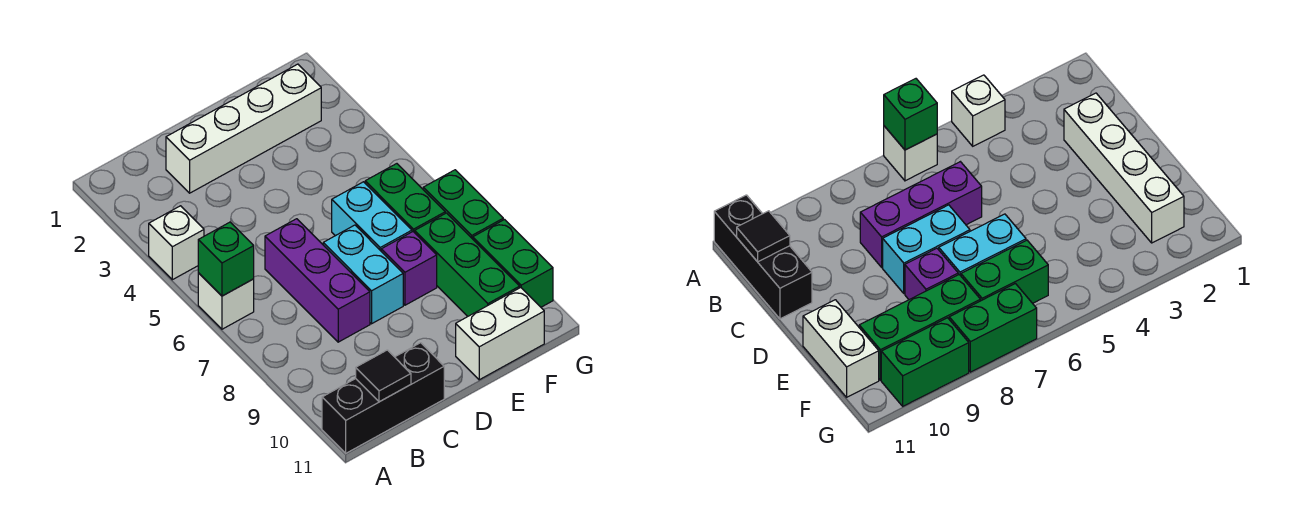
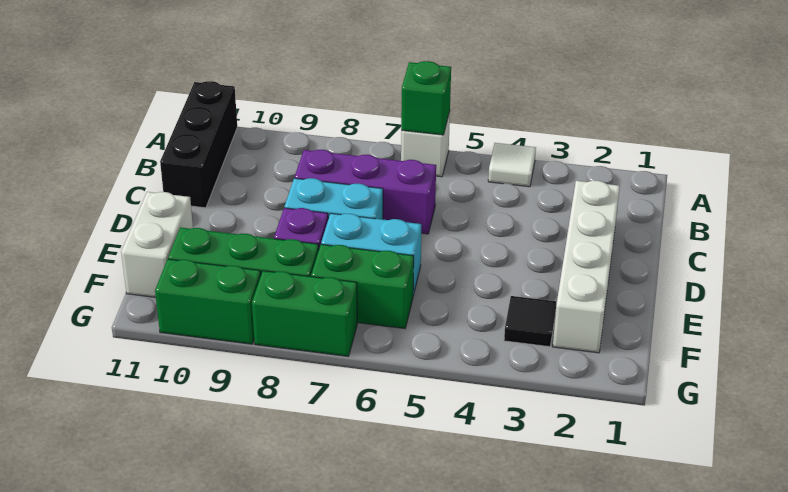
white brick A4 level 1 -> white tile A4 level 1
black tile B11 level 2 -> black tile F3 level 1

